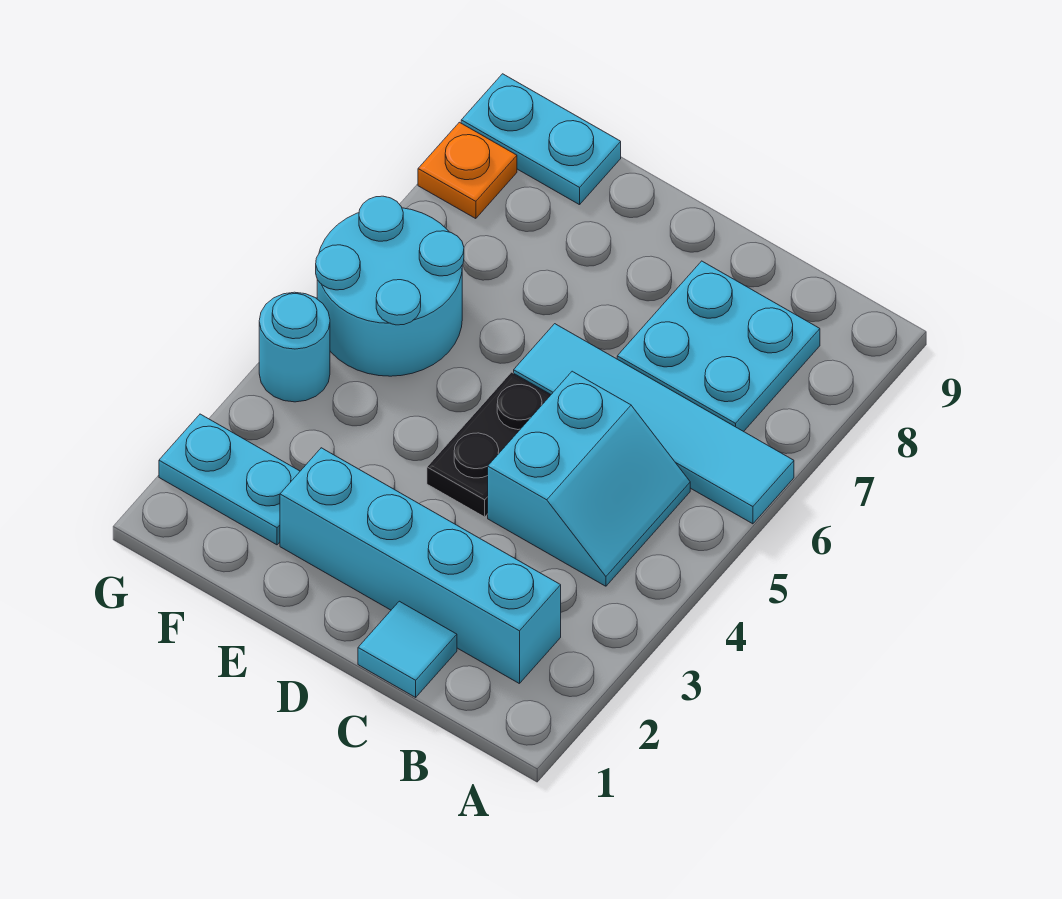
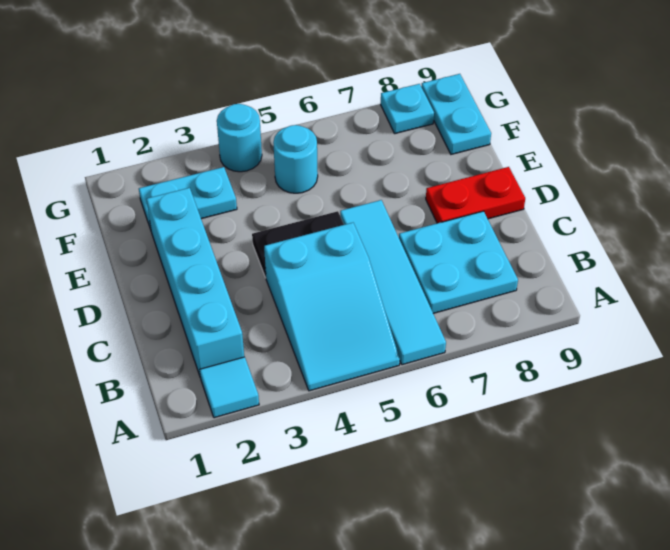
cyan slope B4:C5 level 1 top C -> cyan slope A4:C5 level 1 top C
cyan tile C1 level 1 -> cyan tile A2 level 1
none -> red plate D8:D9 level 1
cyan plate F2:G2 level 1 -> cyan plate F2:F3 level 1
cyan round brick F5:G6 level 1 -> cyan round brick F5 level 1
orange plate G8 level 1 -> cyan plate G8 level 1

